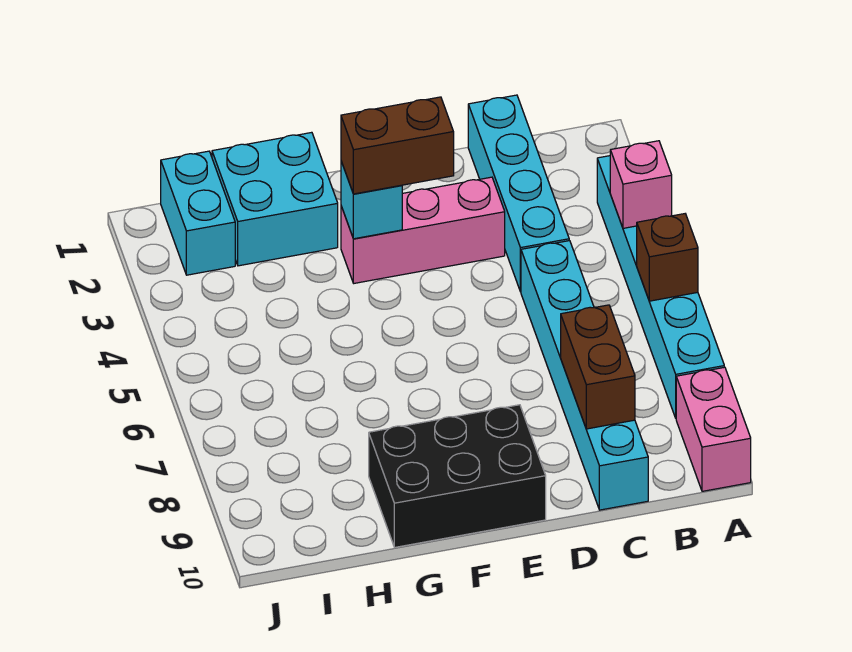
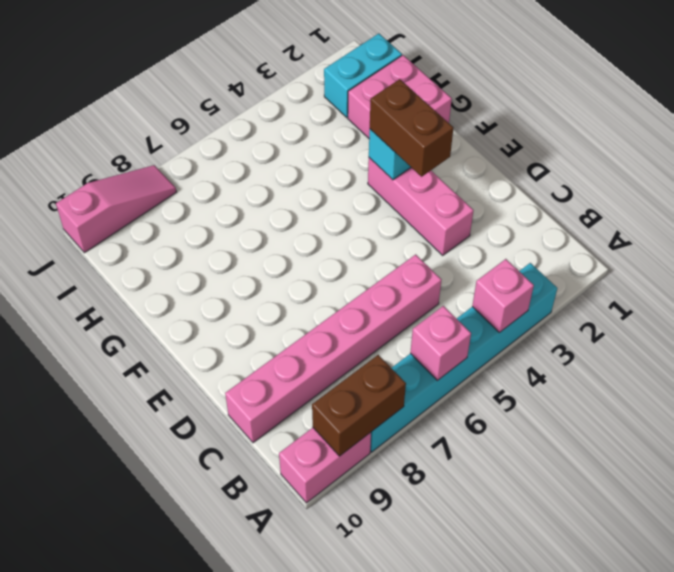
brown brick A6 level 2 -> pink brick A6 level 2
cyan brick C1:C4 level 1 -> none
cyan brick C5:C10 level 1 -> pink brick C5:C10 level 1
brown brick C8:C9 level 2 -> brown brick A8:A9 level 2
black brick E9:G10 level 1 -> none
cyan brick G1:H2 level 1 -> pink brick G1:H2 level 1
none -> pink slope J8:J10 level 1 top 10

